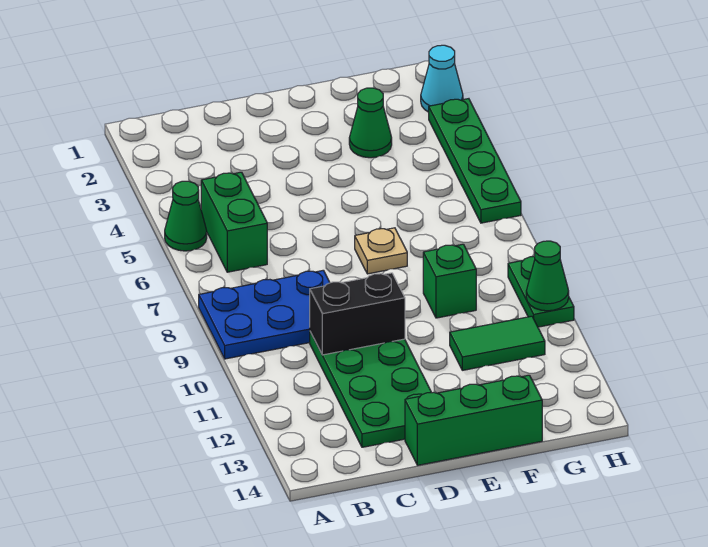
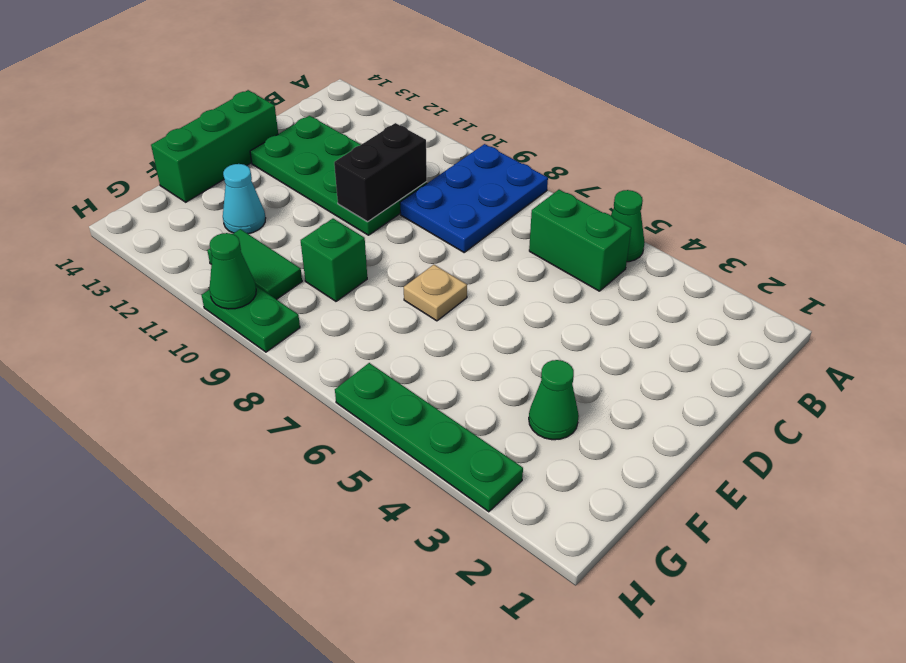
green tile F11:G11 level 1 -> green tile G10:G11 level 1
cyan cone H2 level 1 -> cyan cone F12 level 1

